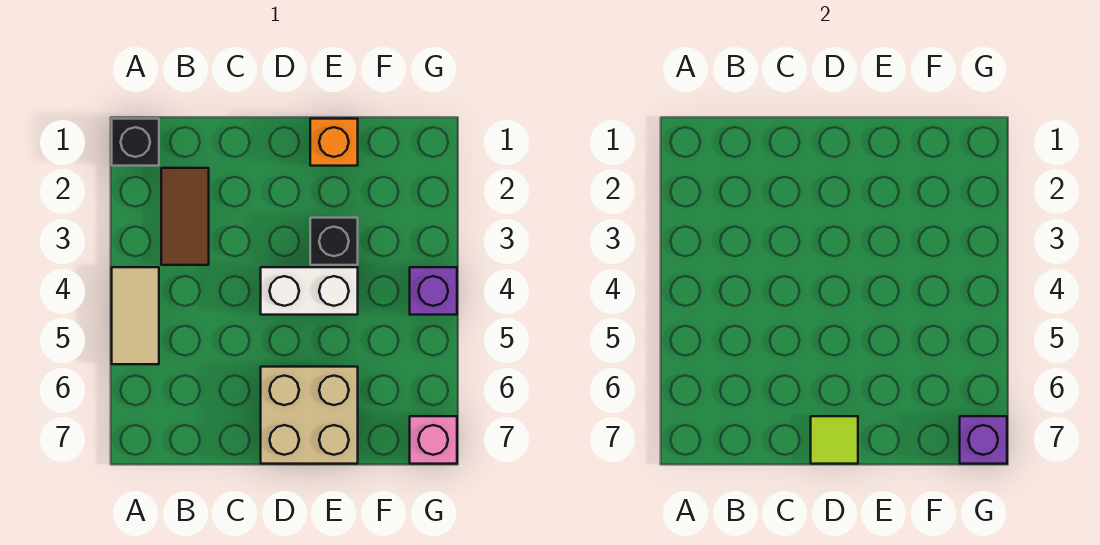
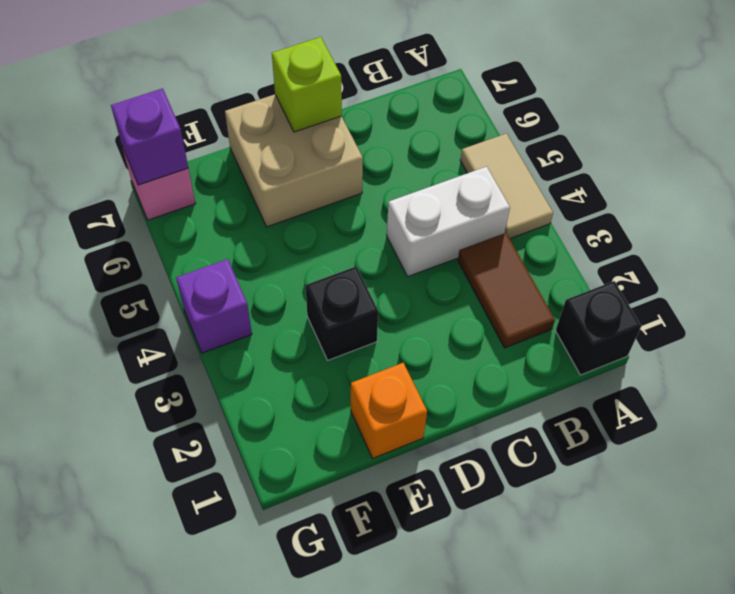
white brick D4:E4 level 1 -> white brick B4:C4 level 1
lime tile D7 level 2 -> lime brick D7 level 2

